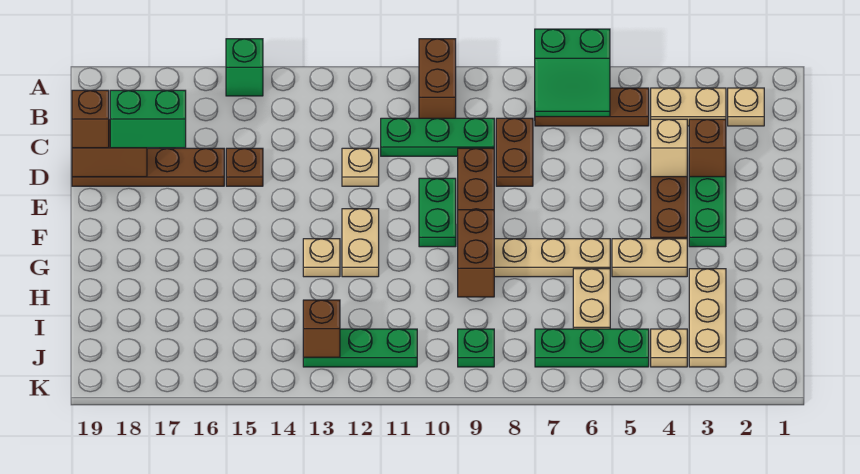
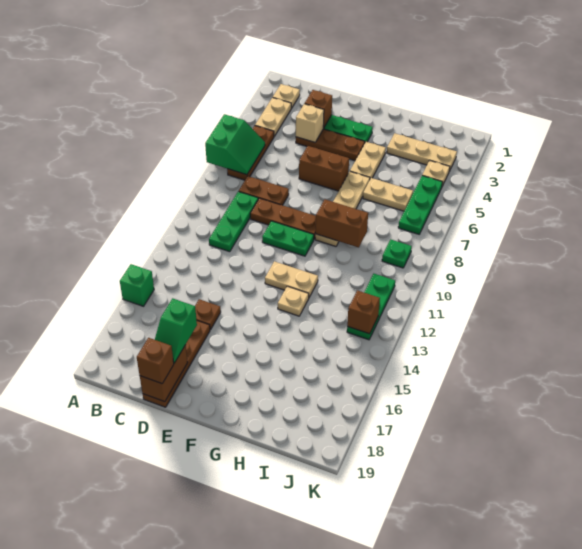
brown brick A10:B10 level 1 -> brown brick E6:F6 level 1
tan plate D12 level 1 -> none
green brick D17:D18 level 3 -> green slope D17:D18 level 3 top 17

